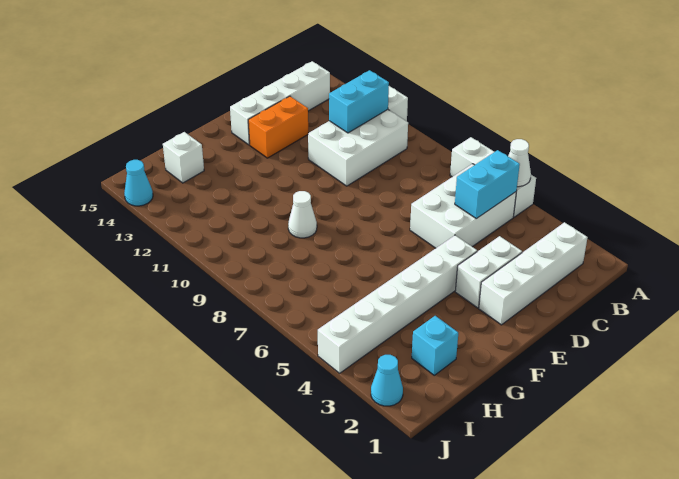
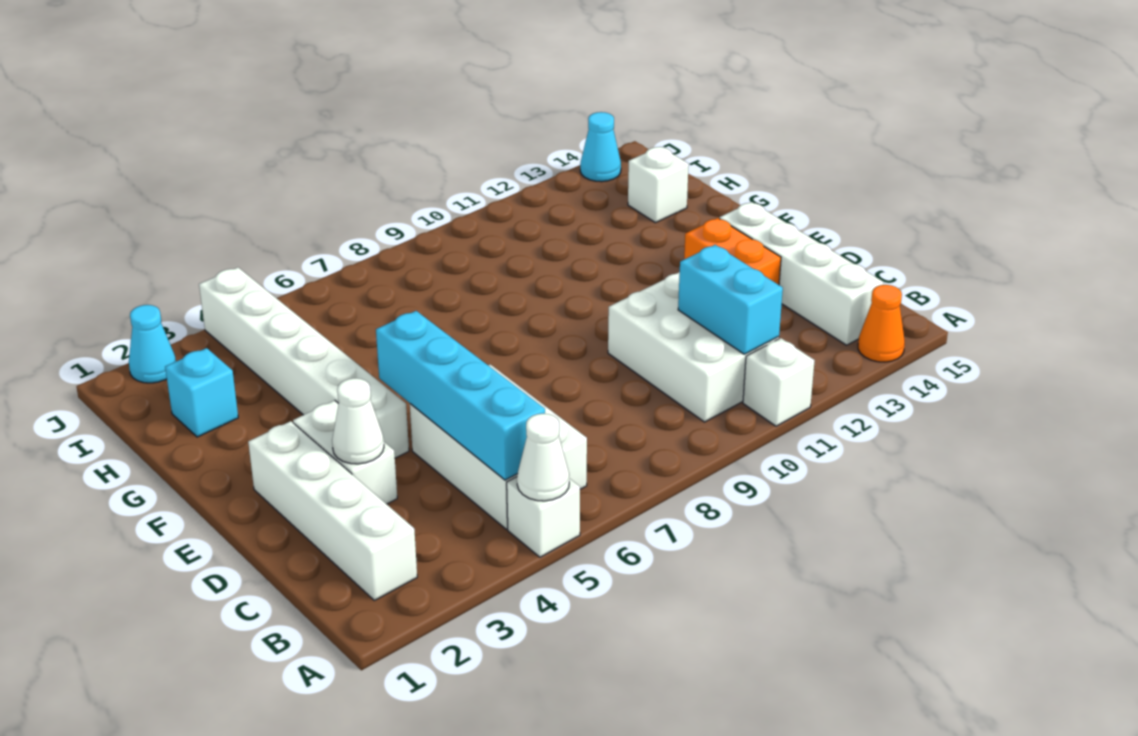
white brick A5:A7 level 1 -> white brick A5 level 1
none -> orange cone A14 level 1
cyan brick B5:C5 level 2 -> cyan brick B5:E5 level 2
white cone G9 level 1 -> white cone D3 level 2

